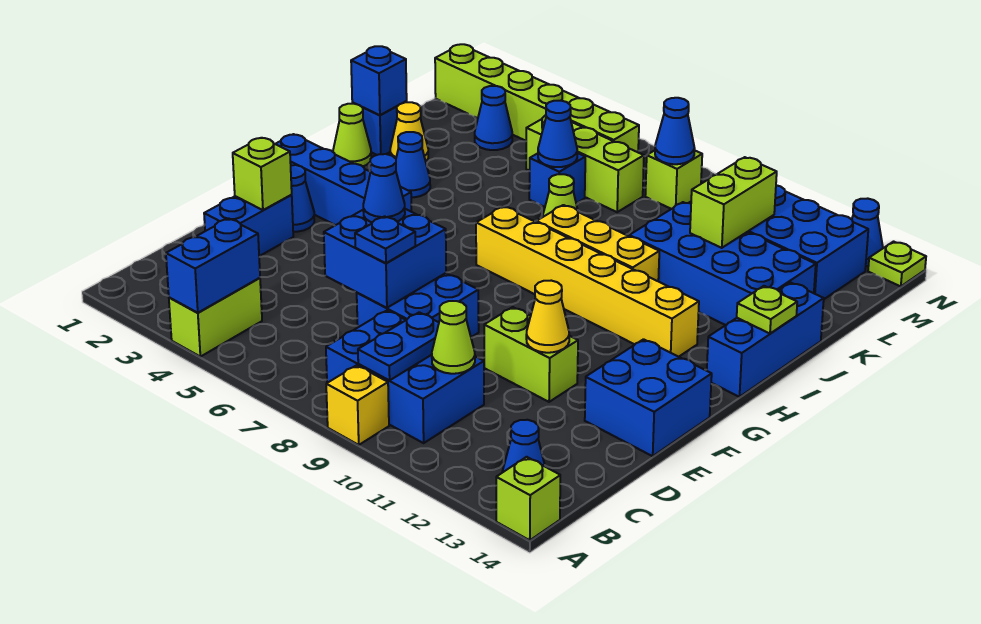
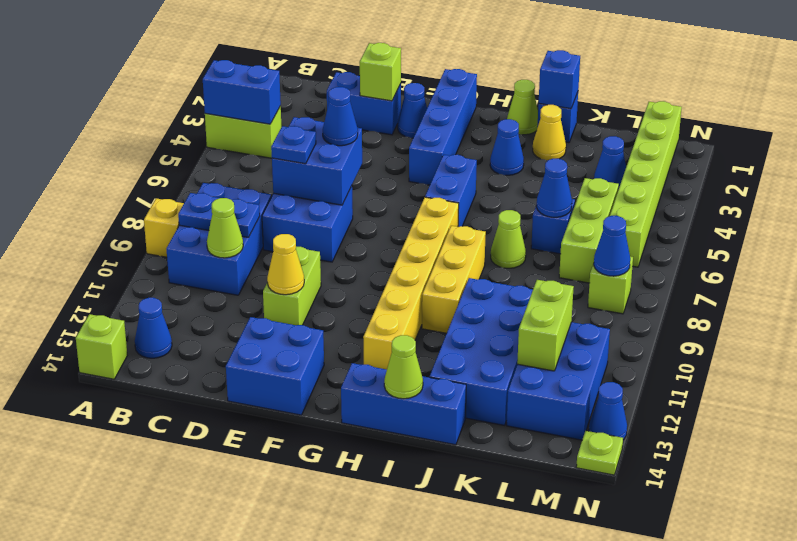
none -> blue brick H5:H6 level 1
lime plate I14 level 2 -> lime cone I14 level 2
lime brick K11:L11 level 2 -> lime brick L11:L12 level 2

